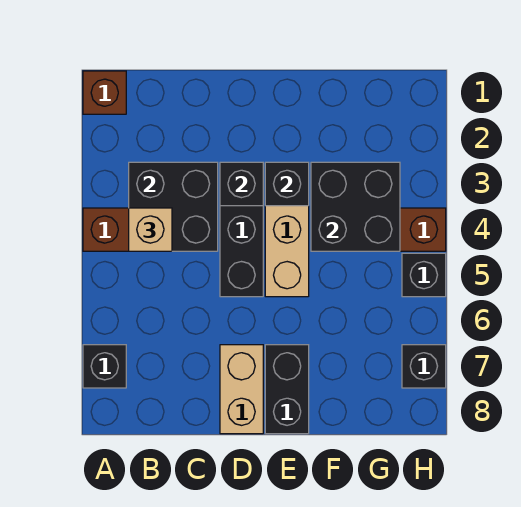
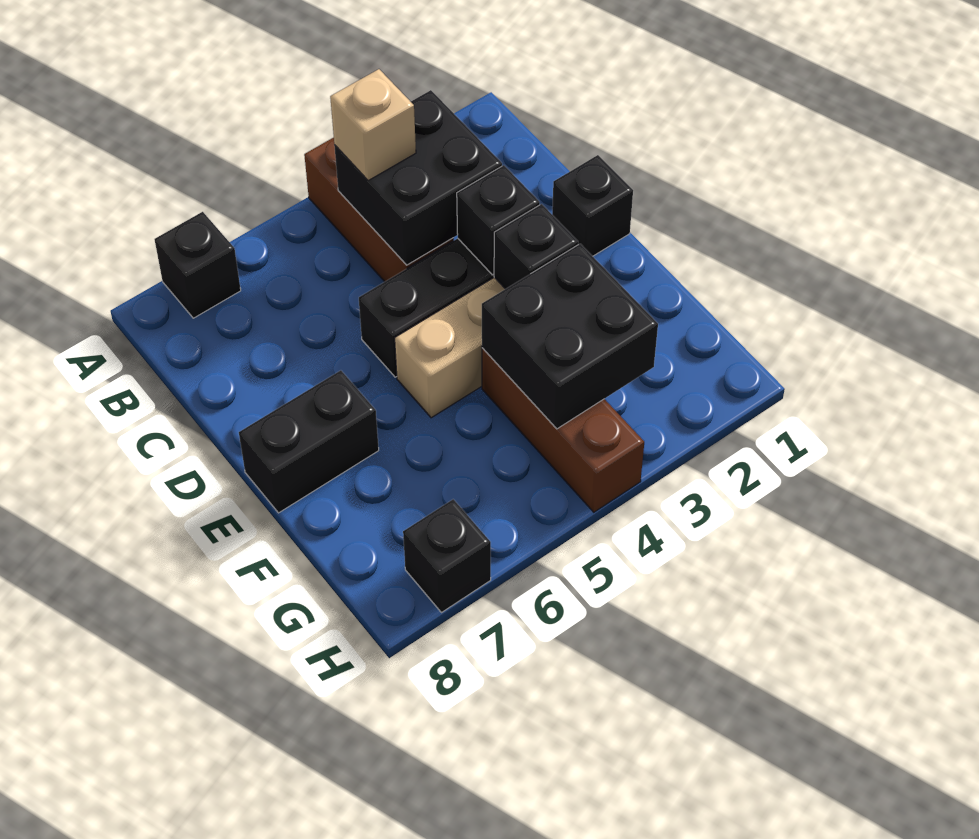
brown brick A1 level 1 -> none
tan brick D7:D8 level 1 -> none
black brick H5 level 1 -> black brick D1 level 1

